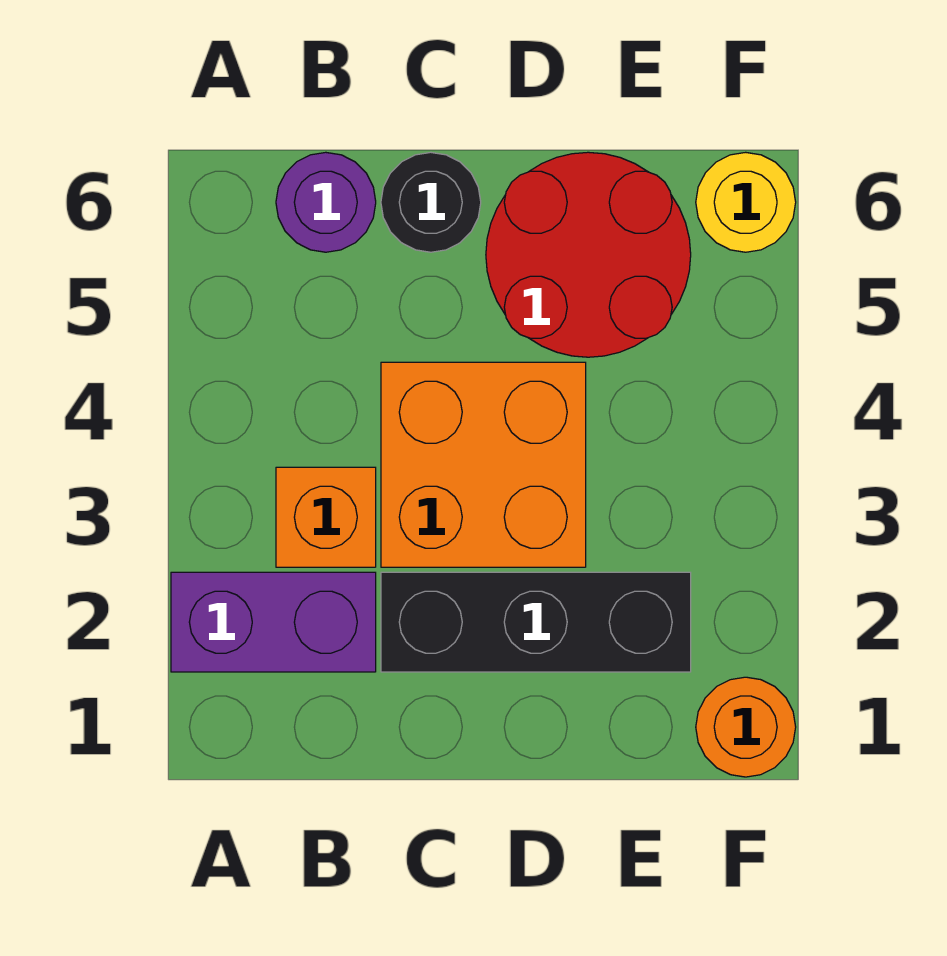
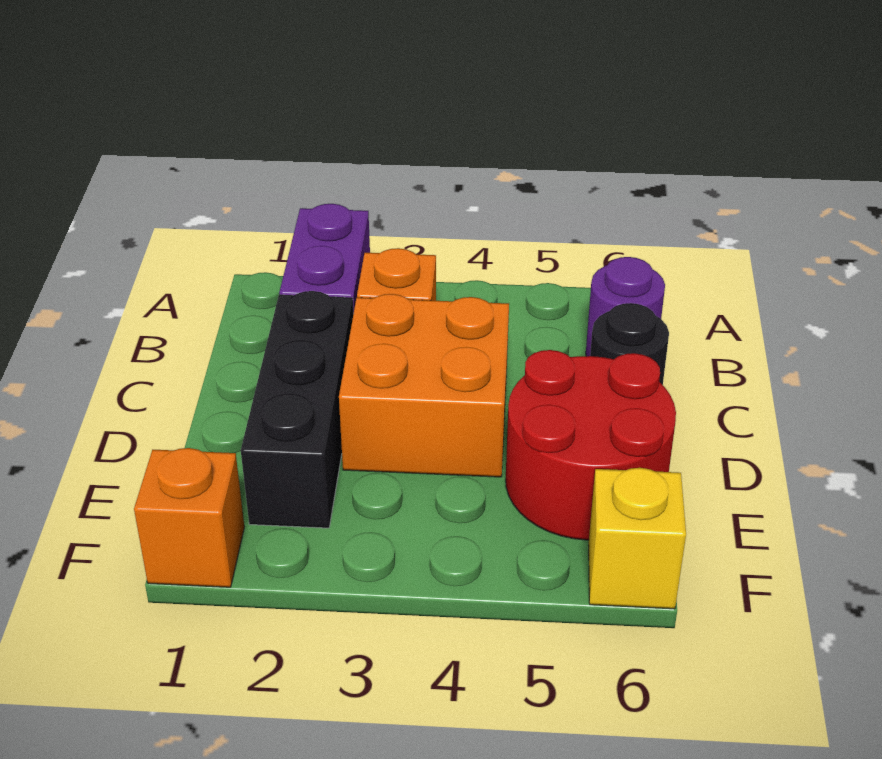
orange round brick F1 level 1 -> orange brick F1 level 1
yellow round brick F6 level 1 -> yellow brick F6 level 1

